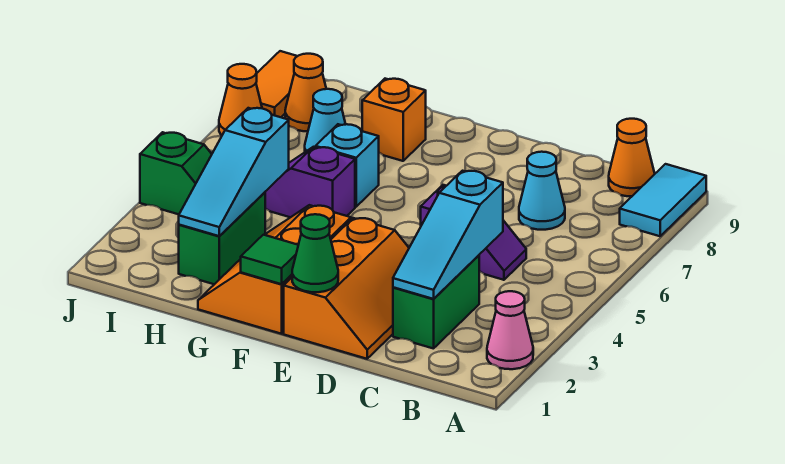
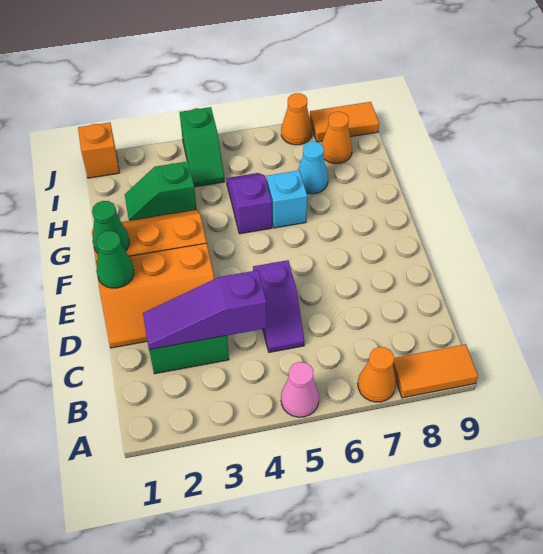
pink cone A2 level 1 -> pink cone A5 level 1
cyan tile A8:A9 level 1 -> orange tile A8:A9 level 1
orange cone B9 level 1 -> orange cone A7 level 1
cyan slope C2:C4 level 2 top 4 -> purple slope C2:C4 level 2 top 4
cyan cone C7 level 1 -> none
green tile F1 level 2 -> green cone F1 level 2
orange brick G8 level 1 -> orange brick J1 level 1
green brick H2:H3 level 1 -> green slope H2:H3 level 1 top 3
cyan slope H2:H4 level 2 top 4 -> none

